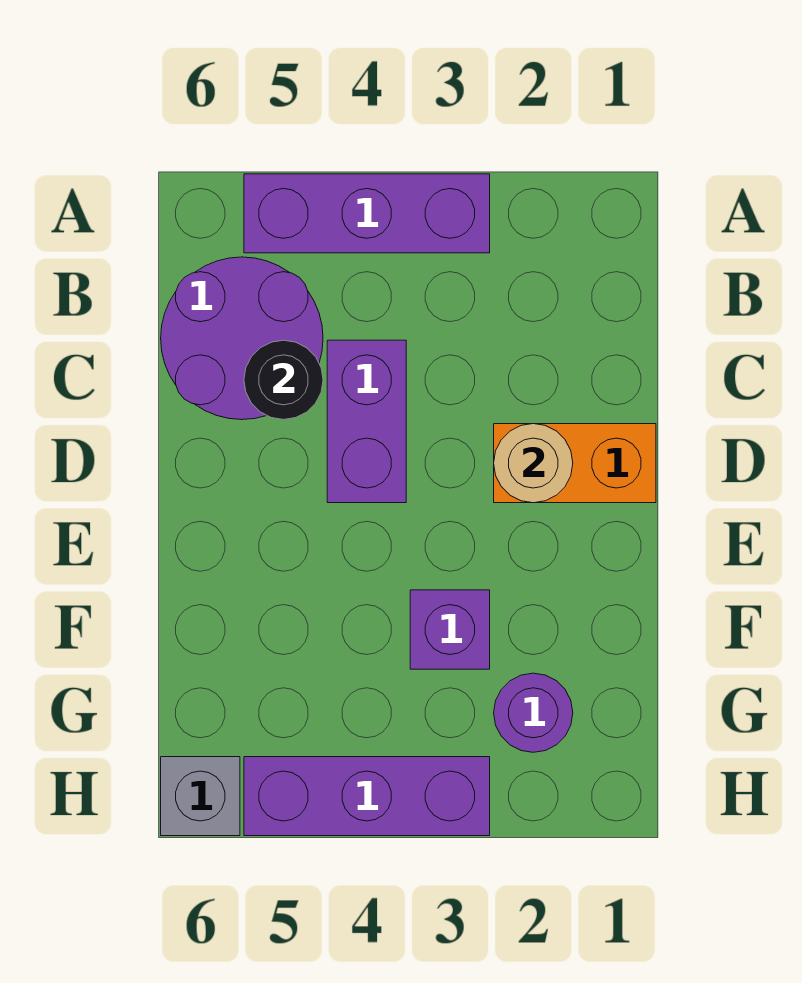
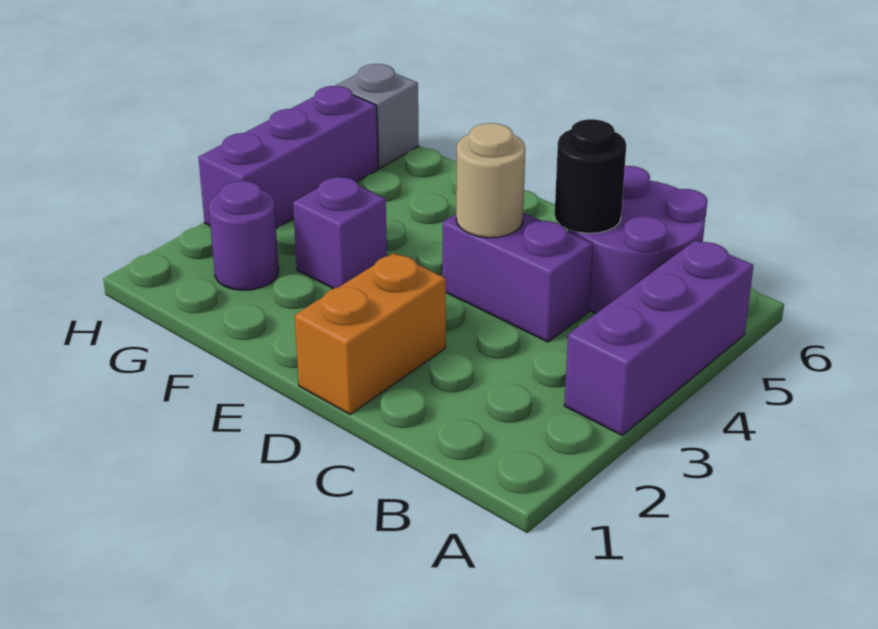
tan round brick D2 level 2 -> tan round brick D4 level 2

